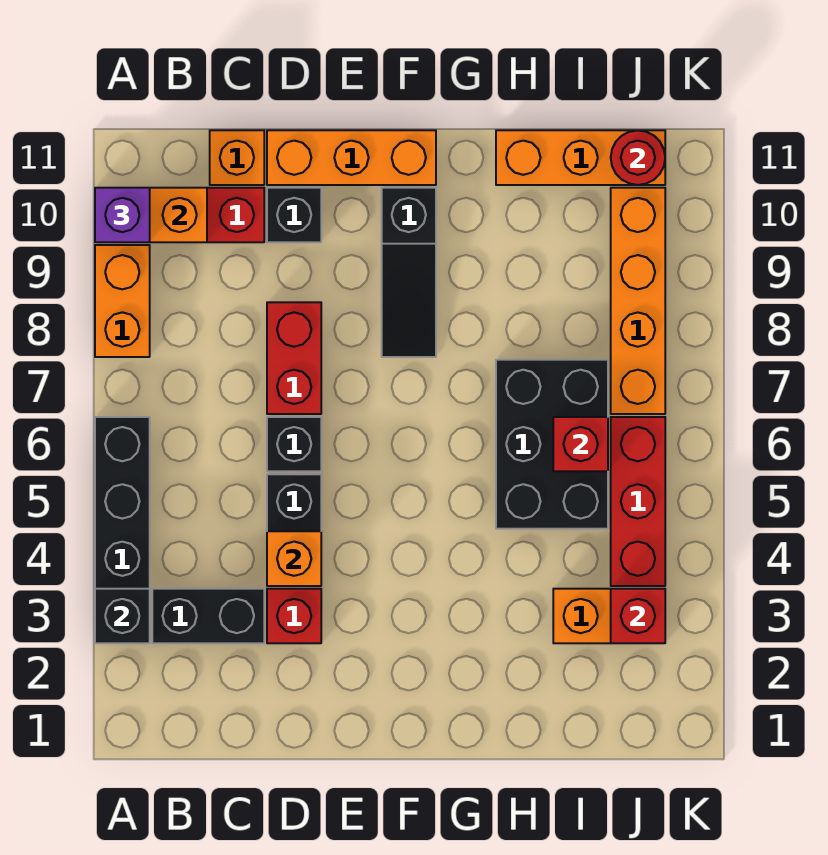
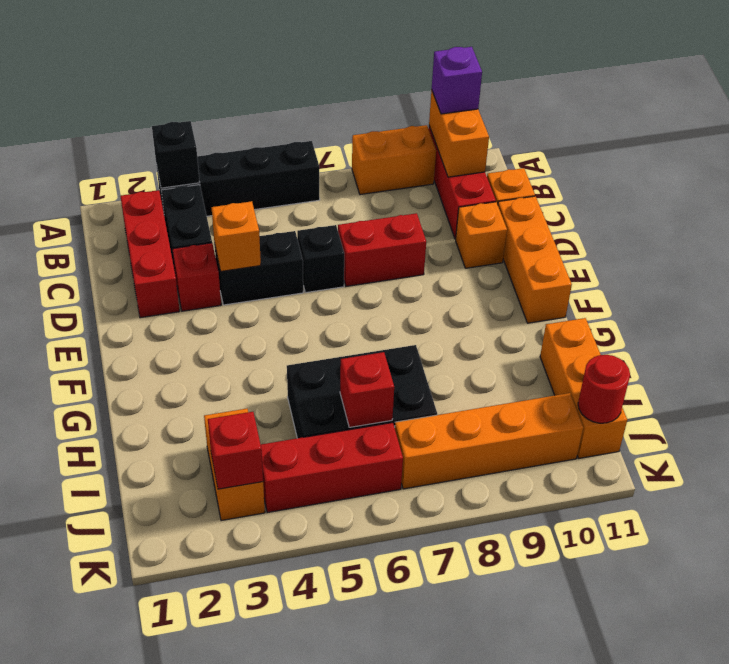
none -> red brick B2:D2 level 1
black brick D10 level 1 -> orange brick D10 level 1
black slope F8:F10 level 1 top 10 -> none

